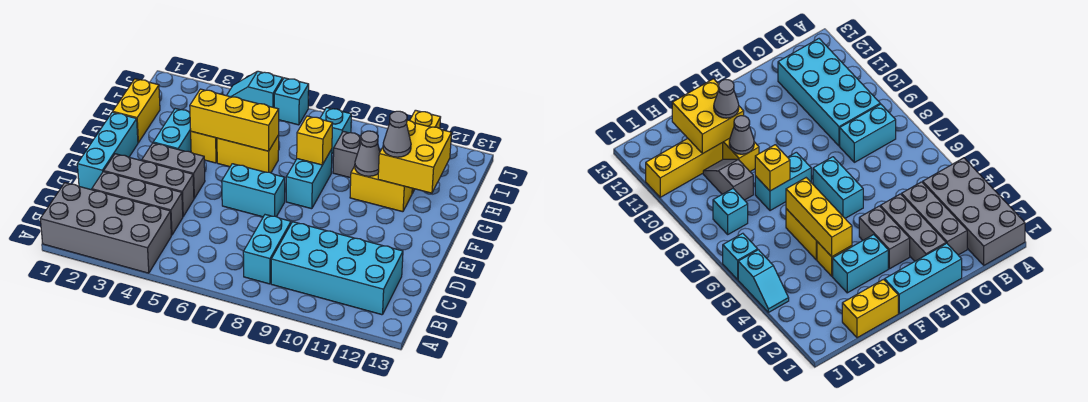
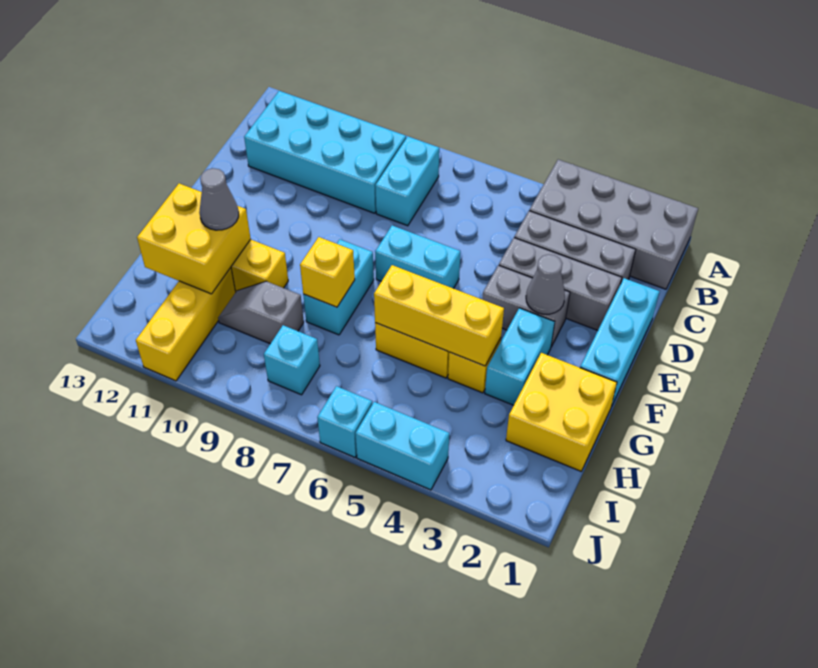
yellow brick G1:H1 level 1 -> yellow brick G1:H2 level 1
grey cone G10 level 2 -> grey cone E3 level 2
cyan slope J4:J5 level 1 top 5 -> cyan brick J4:J5 level 1

